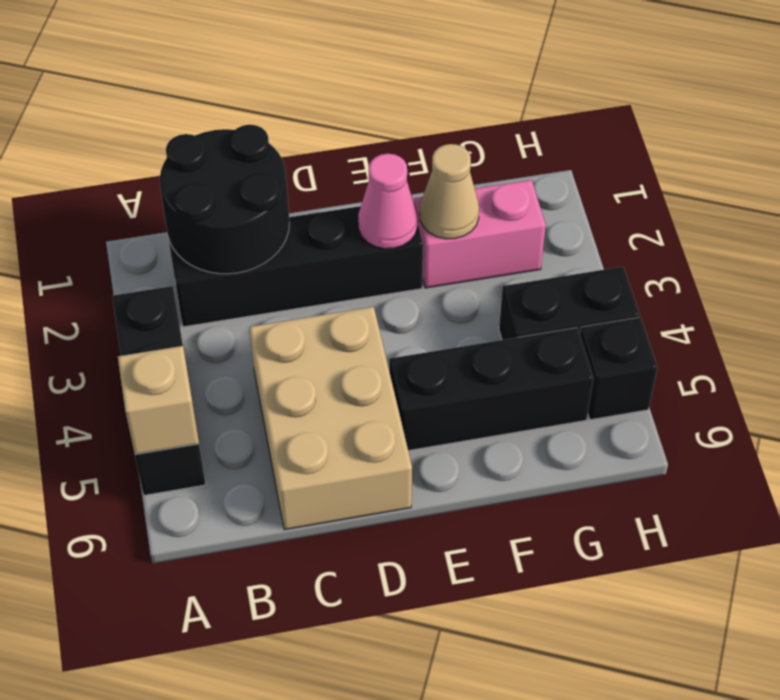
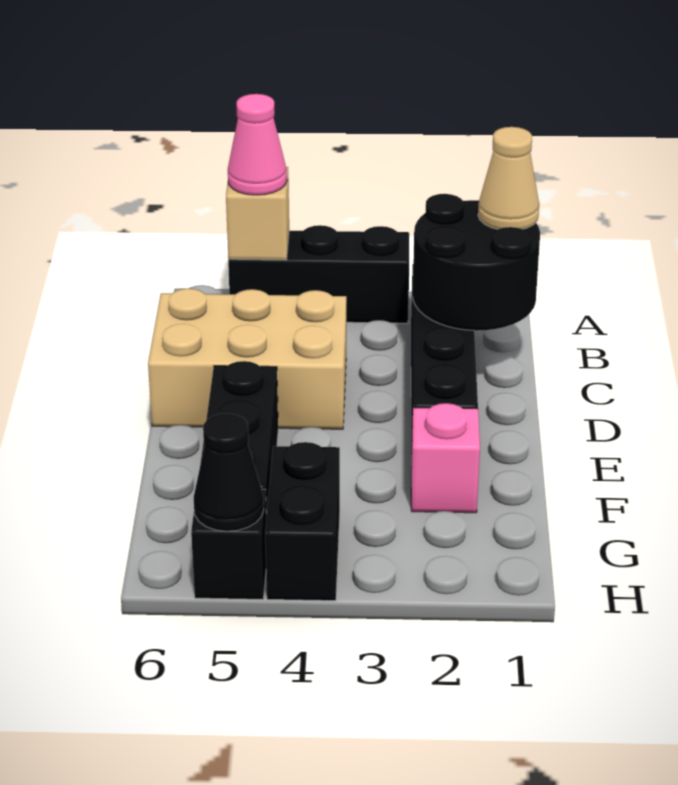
pink cone E2 level 2 -> pink cone A5 level 3
pink brick F2:G2 level 1 -> pink brick F2 level 1
tan cone F2 level 2 -> tan cone B1 level 3
none -> black cone H5 level 2

